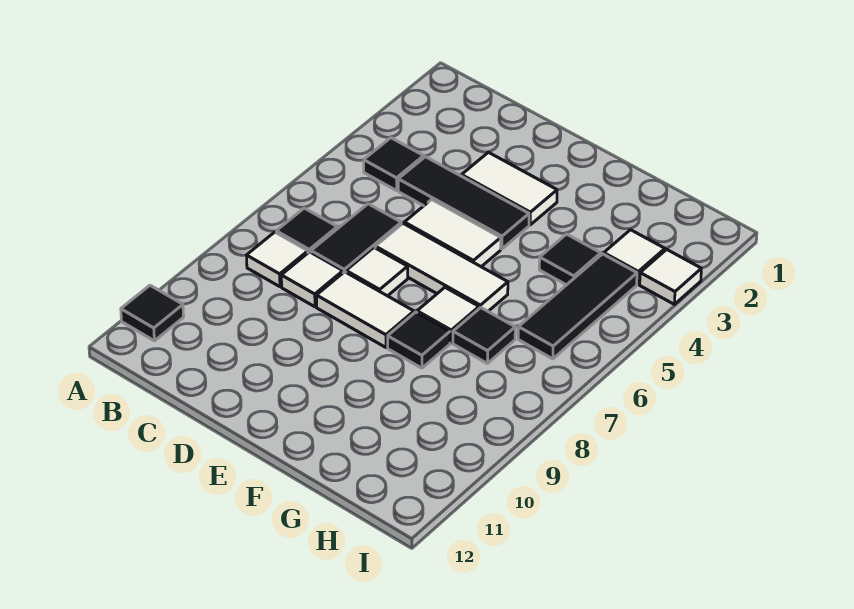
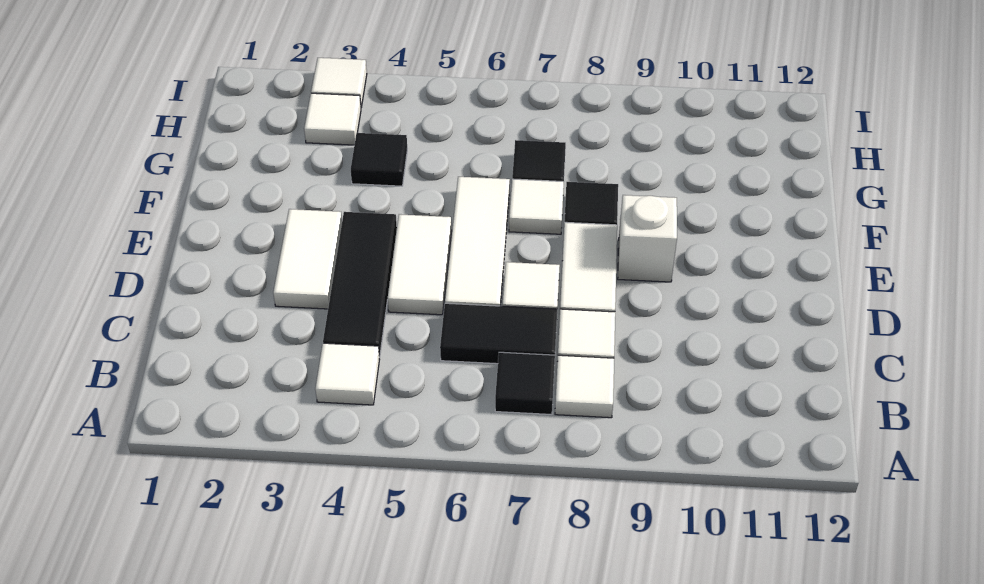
black tile A11 level 1 -> none
black tile B4 level 1 -> white tile B4 level 1
none -> white brick E9 level 1
black tile H4:H6 level 1 -> none

